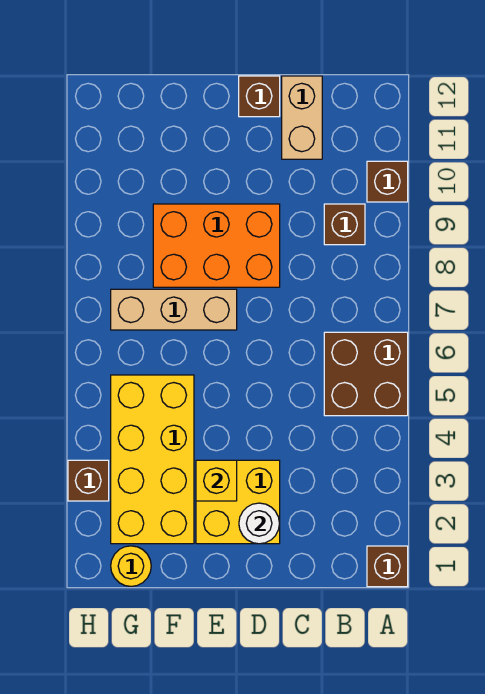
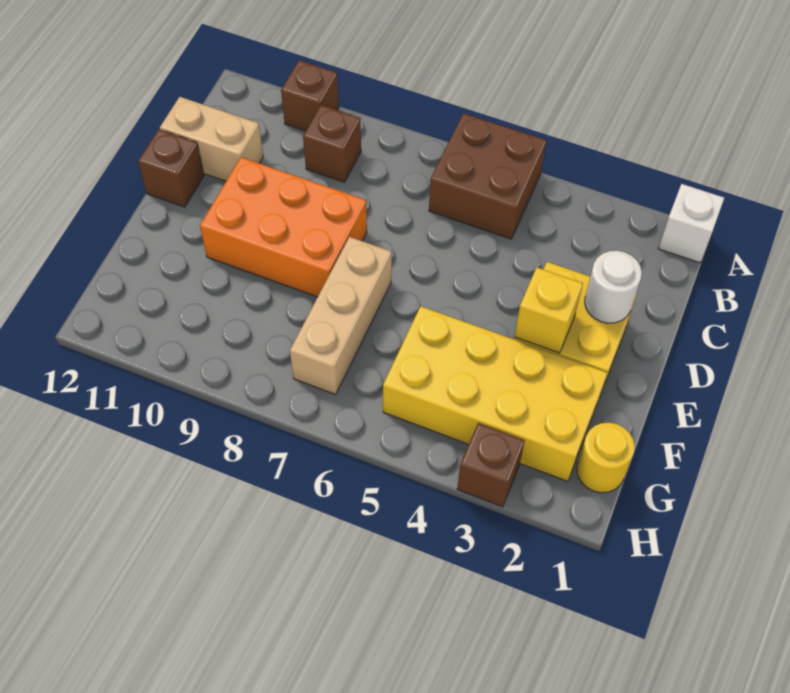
brown brick A1 level 1 -> white brick A1 level 1
orange brick D8:F9 level 1 -> orange brick D8:E10 level 1

